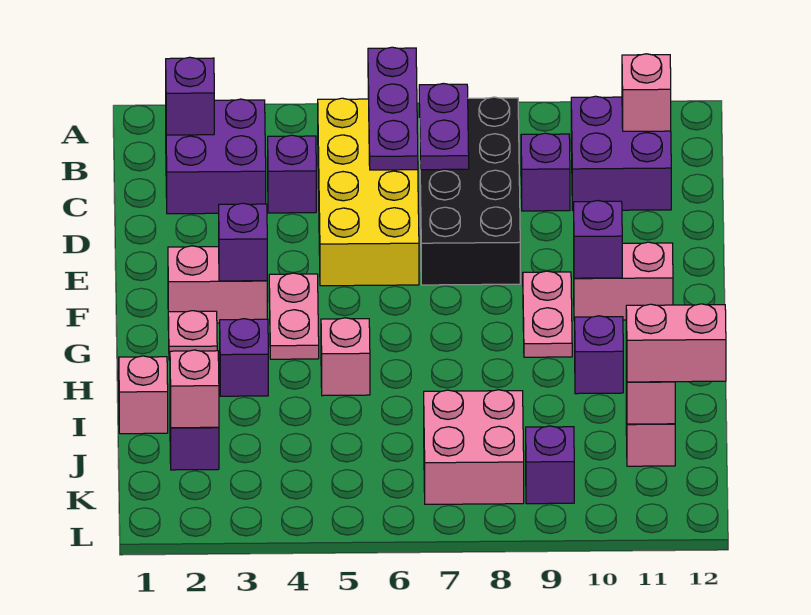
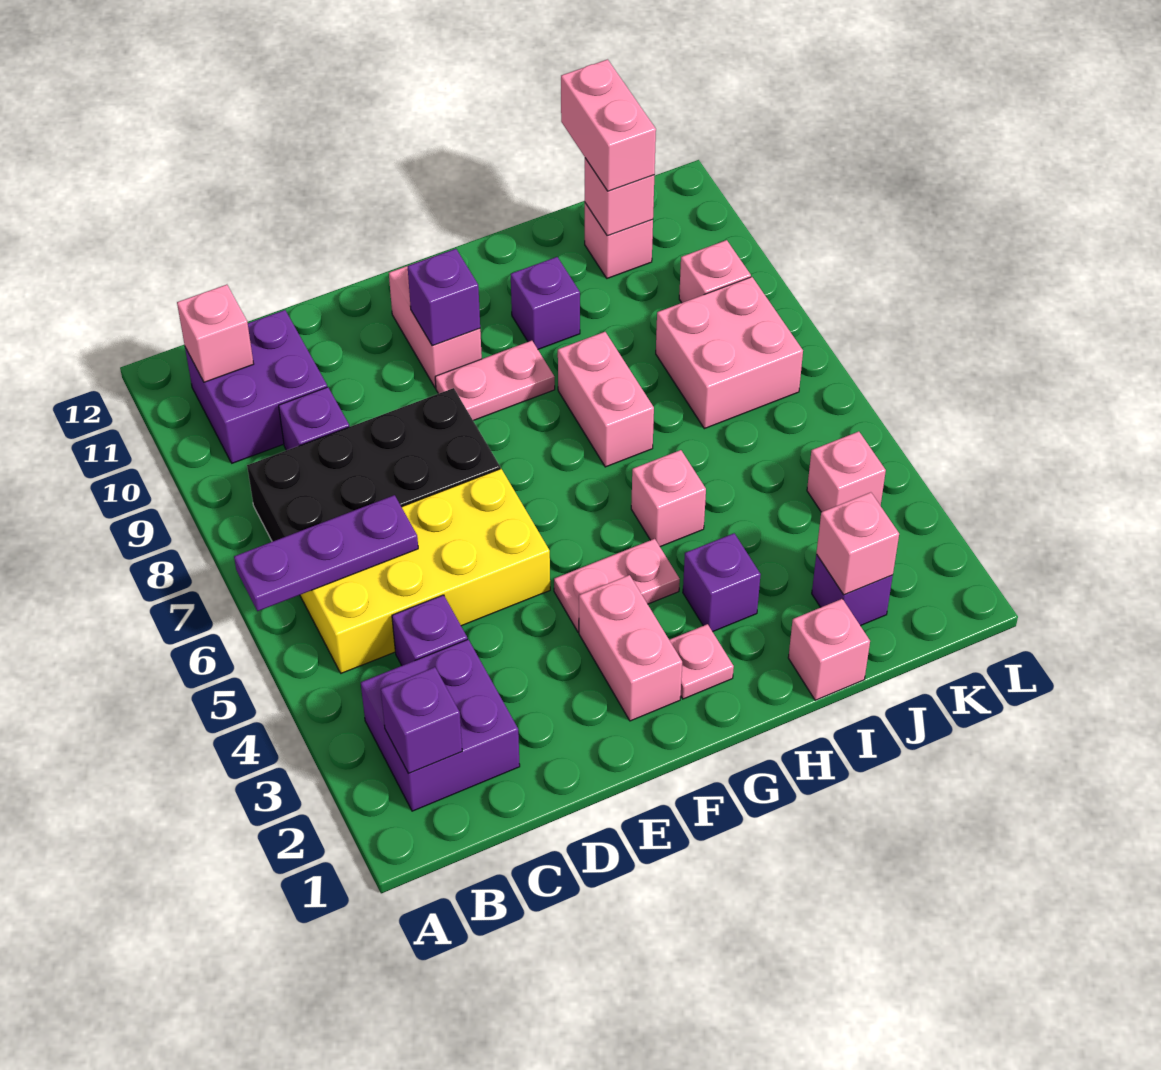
purple plate B7:C7 level 2 -> none
purple brick F3 level 2 -> none
none -> pink brick H7:H8 level 1
none -> pink brick K4 level 1
purple brick K9 level 1 -> pink brick K9 level 1

